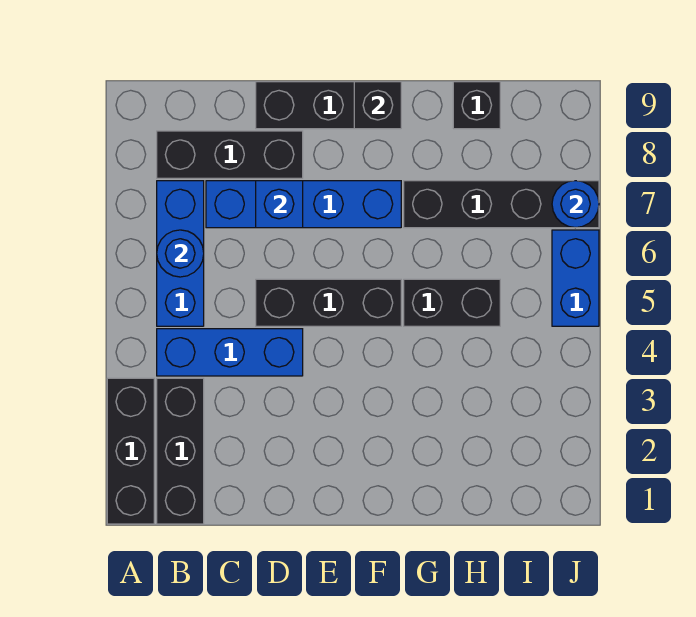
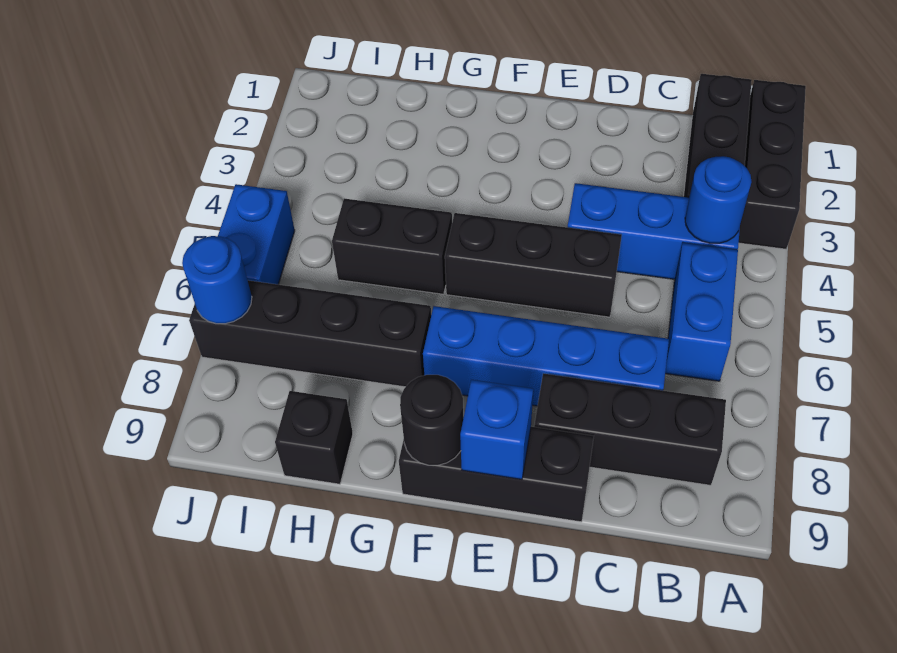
blue brick B5:B7 level 1 -> blue brick B5:B6 level 1
blue round brick B6 level 2 -> blue round brick B4 level 2
blue brick D7 level 2 -> blue brick E9 level 2
black brick F9 level 2 -> black round brick F9 level 2

